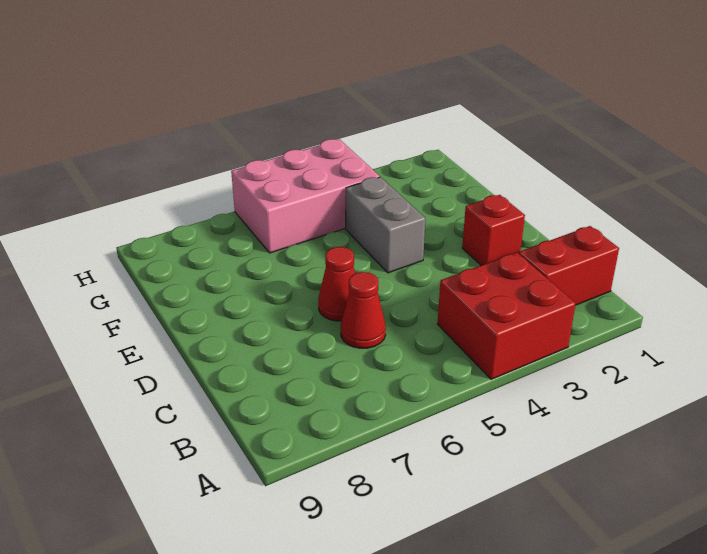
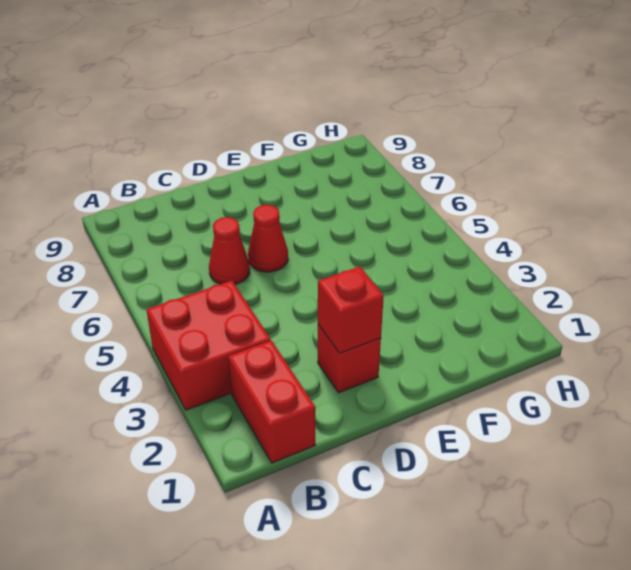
none -> red brick D2 level 2
grey brick E4:F4 level 1 -> none
pink brick G4:H6 level 1 -> none

